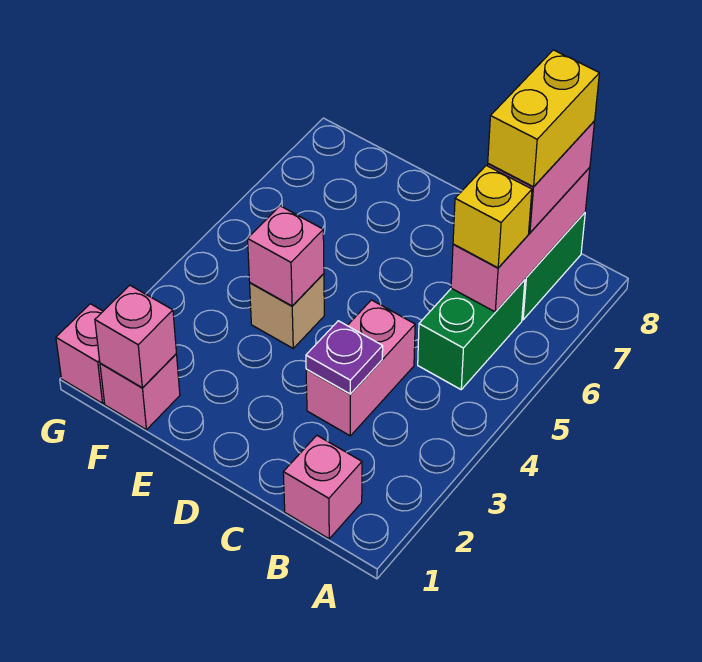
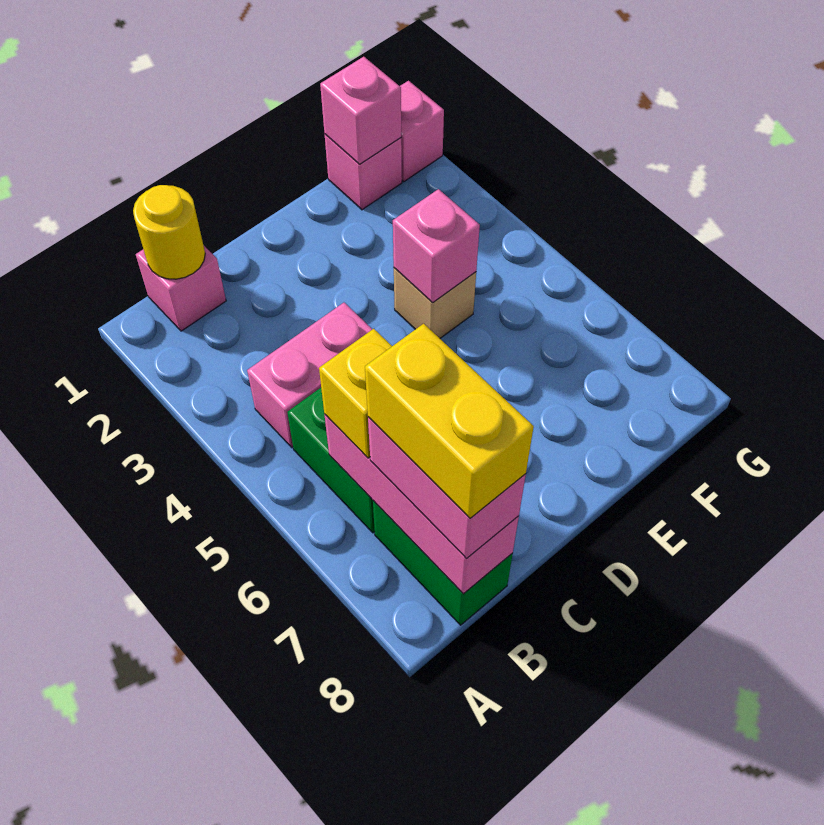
none -> yellow round brick B1 level 2
pink brick C3:C4 level 1 -> pink brick B4:C4 level 1
purple plate C3 level 2 -> none

